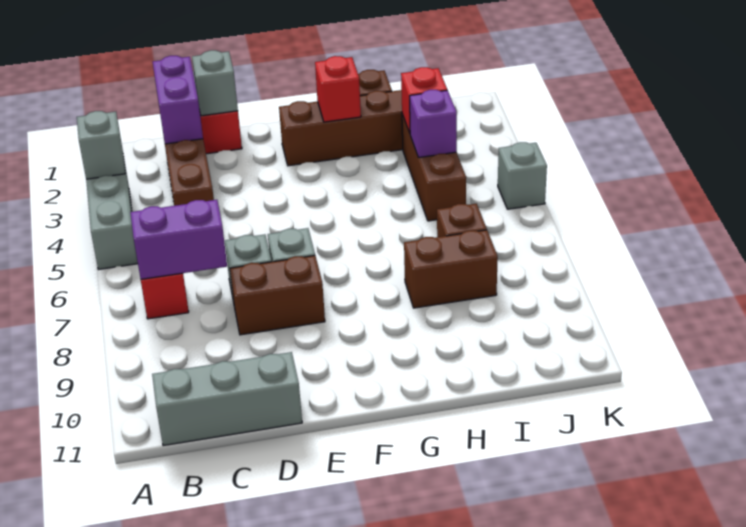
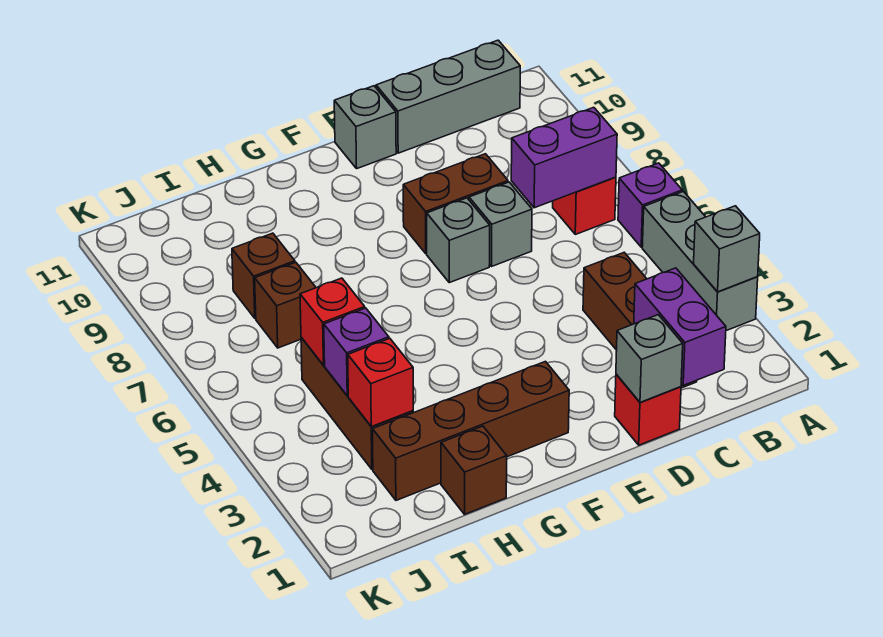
none -> purple brick A6 level 1
red brick G2 level 2 -> red brick I5 level 2
brown brick H8:I8 level 1 -> brown brick I8 level 1
grey brick K5 level 1 -> grey brick E11 level 1

